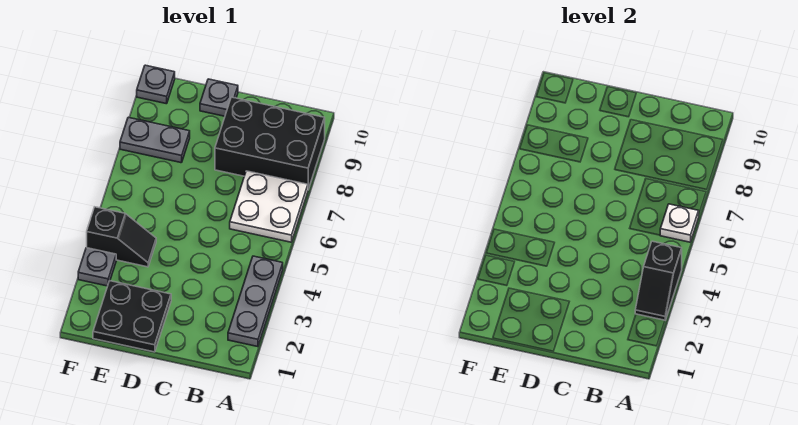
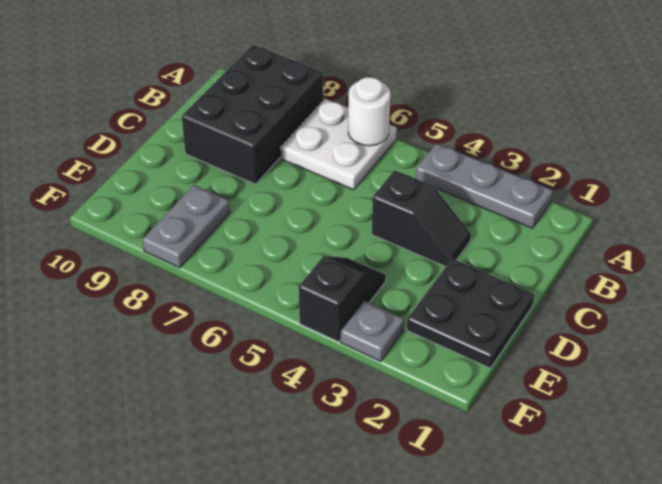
black slope A3:A4 level 2 top 4 -> black slope C3:C4 level 1 top 4
white plate A6 level 2 -> white round brick A6 level 2
grey plate D10 level 1 -> none
grey plate F10 level 1 -> none

